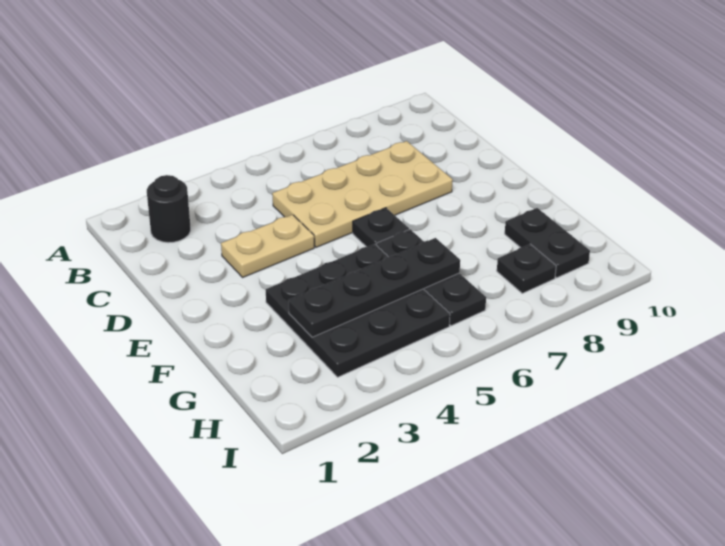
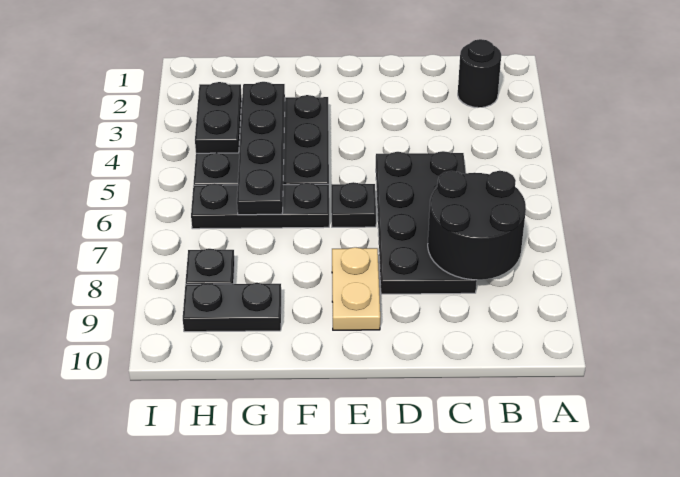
none -> black round brick B7:C8 level 2
tan plate C5:D8 level 1 -> black plate C5:D8 level 1
tan plate D3:D4 level 1 -> tan plate E8:E9 level 1
none -> black plate H3:H4 level 2

